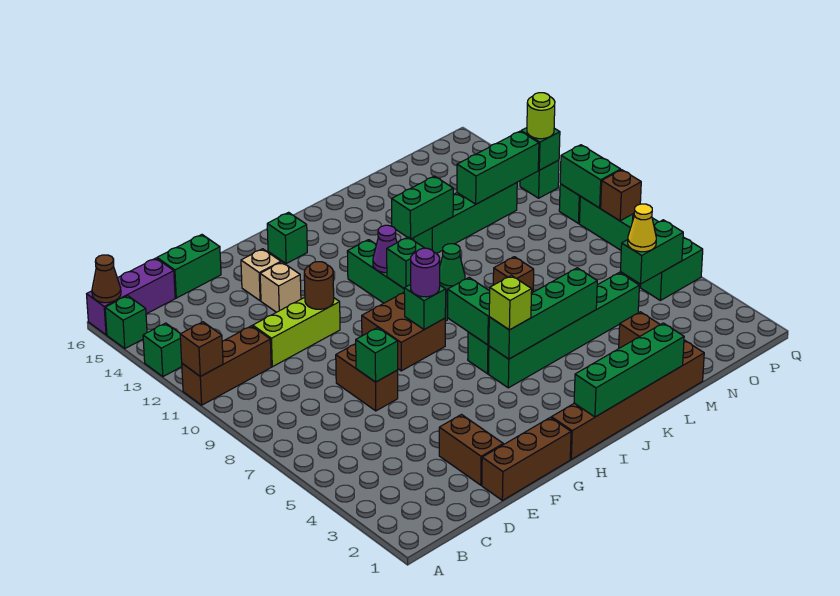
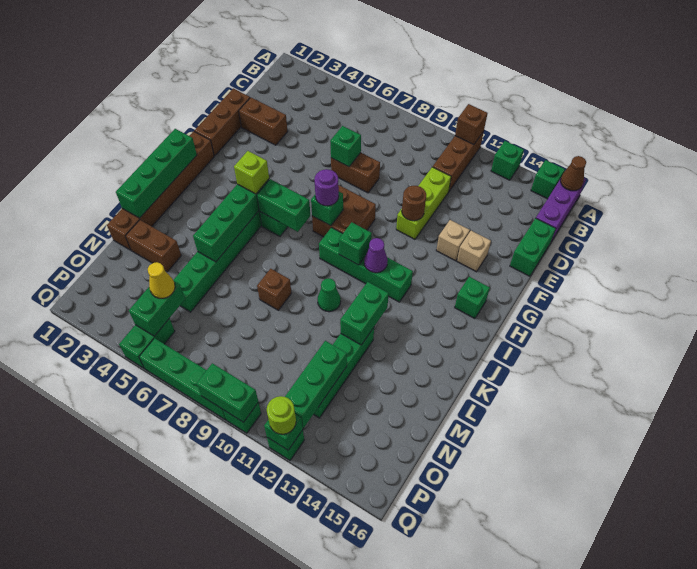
brown brick Q8 level 2 -> none

